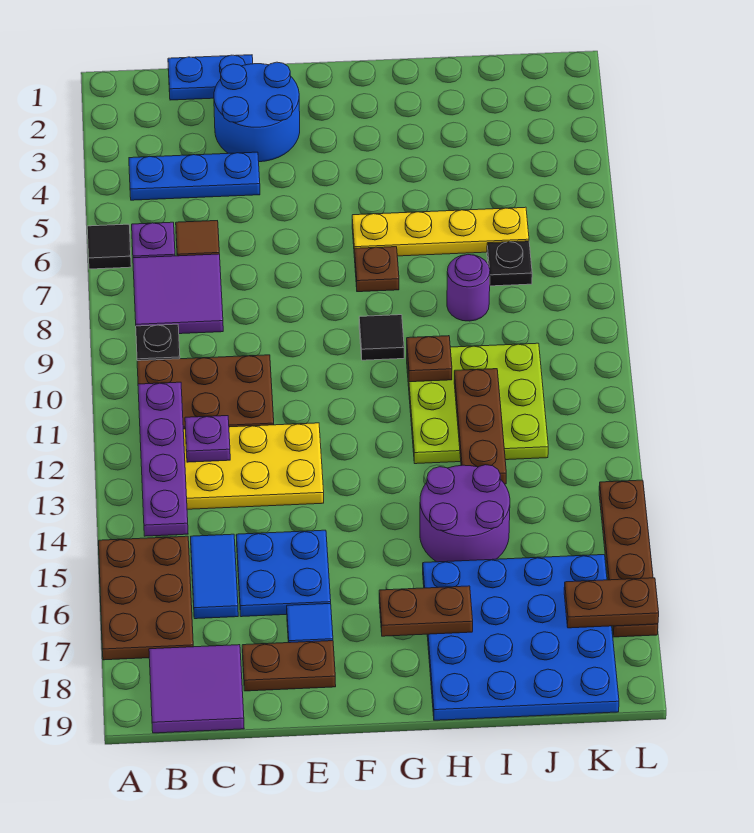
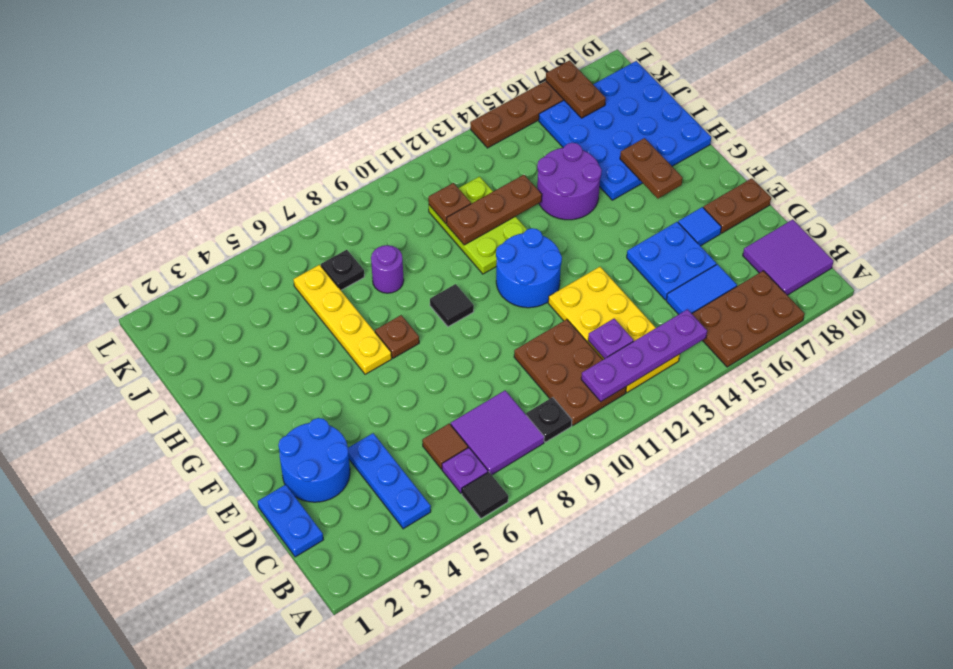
brown plate D18:E18 level 1 -> brown plate E18:E19 level 1
none -> blue round brick F11:G12 level 1
lime plate H10:J12 level 1 -> lime plate H11:J12 level 1
brown plate H10 level 2 -> brown plate J11 level 2

